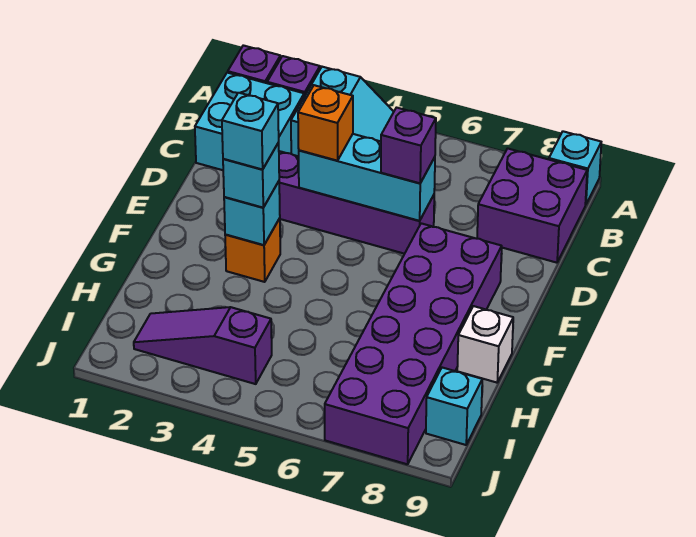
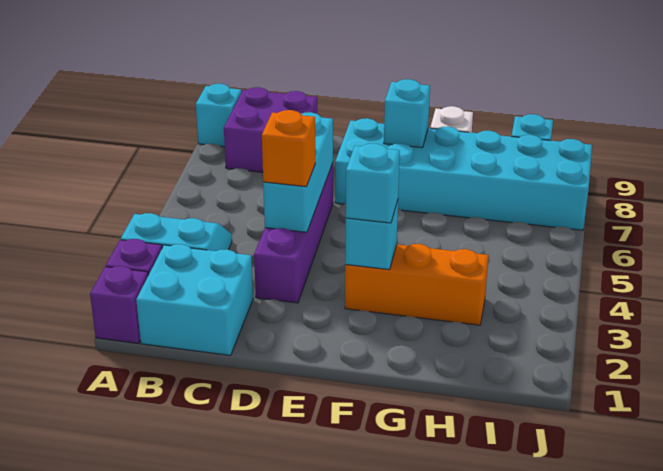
purple brick D6 level 3 -> none
purple brick E7:J8 level 1 -> cyan brick E7:J8 level 1
orange brick F3 level 1 -> orange brick F3:H3 level 1
cyan brick F3 level 4 -> cyan brick F8 level 2
purple slope I2:I4 level 1 top 4 -> none

